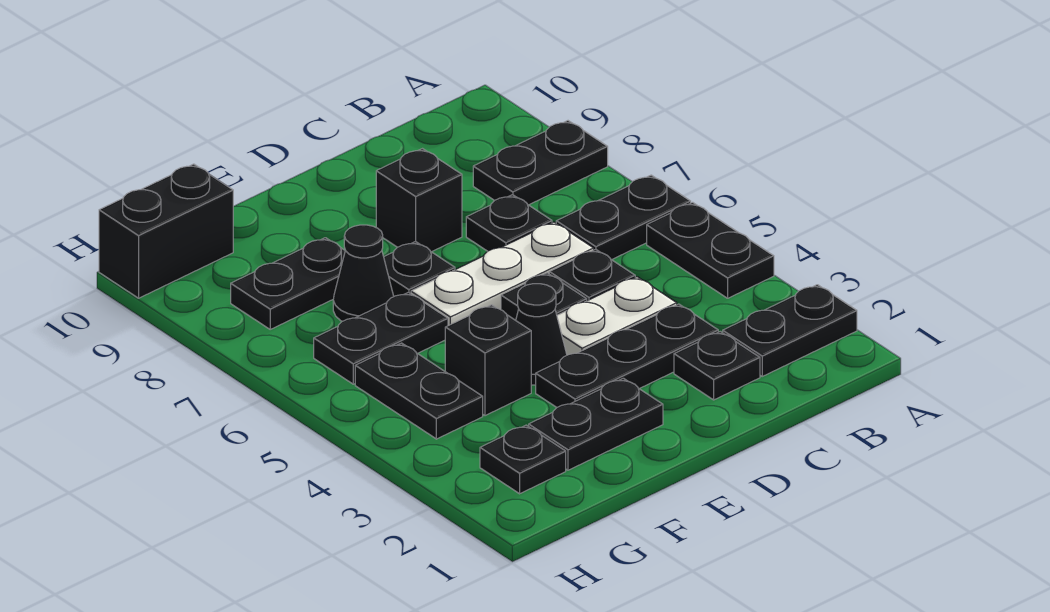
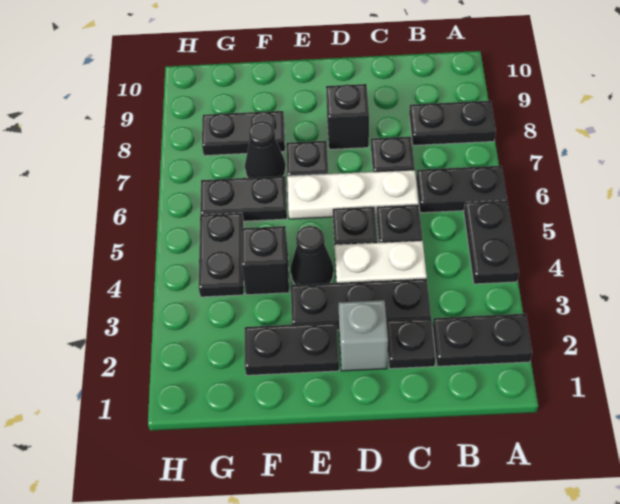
none -> grey brick D2 level 1
black plate G2 level 1 -> none
black brick G10:H10 level 1 -> none

